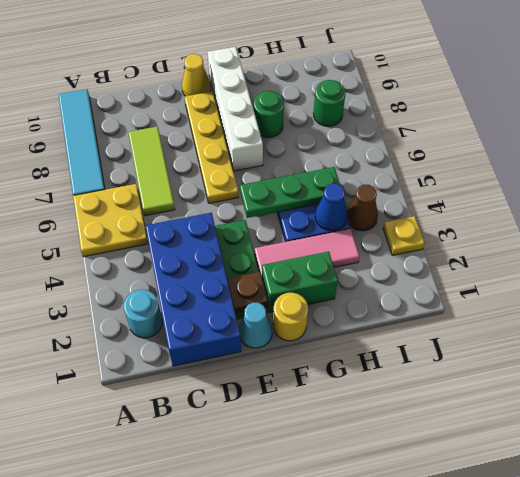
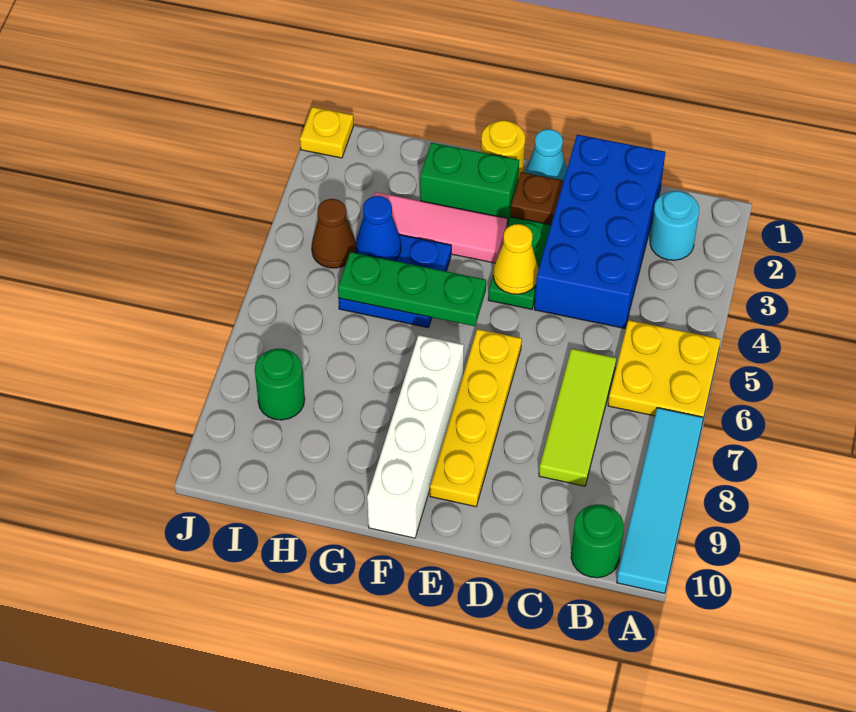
yellow cone E10 level 1 -> yellow cone E4 level 2
green round brick G8 level 1 -> green round brick B10 level 1
yellow plate J3 level 1 -> yellow plate J1 level 1

